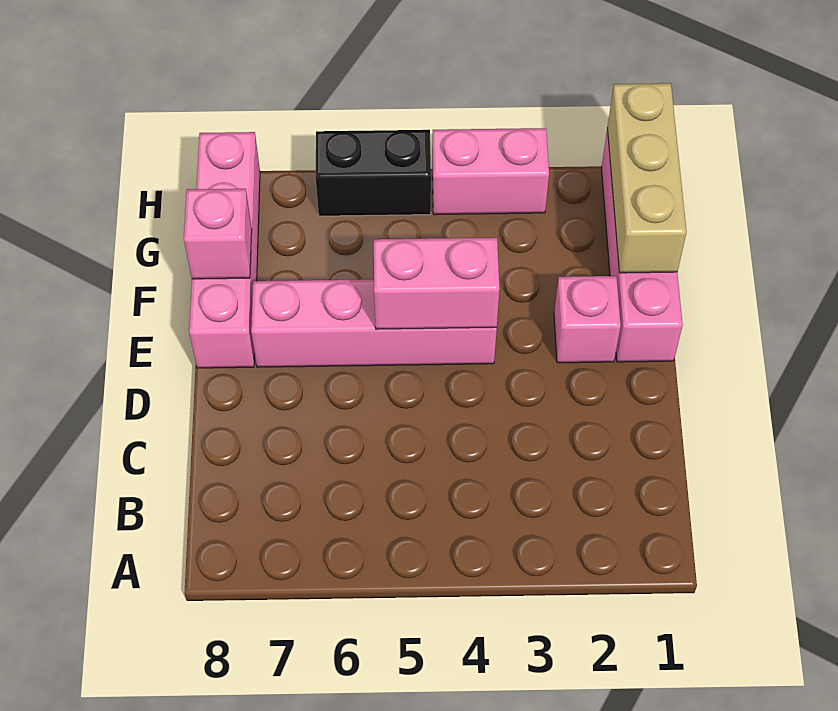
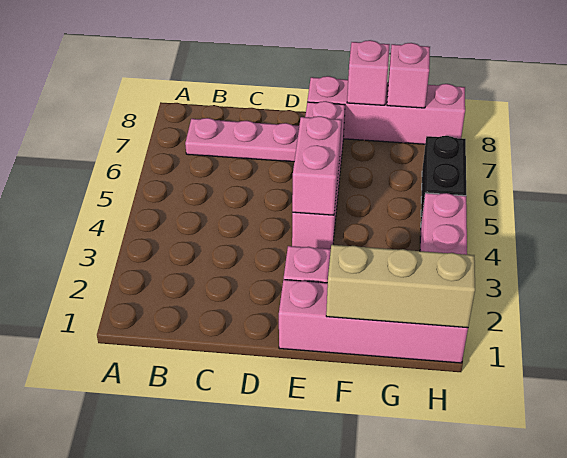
none -> pink plate B7:D7 level 1
none -> pink brick G8 level 2

